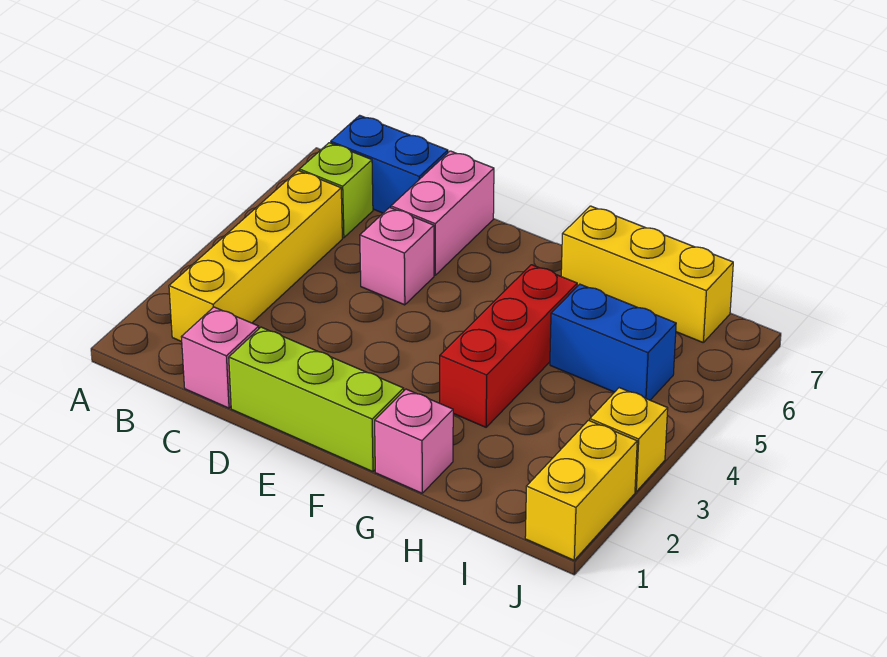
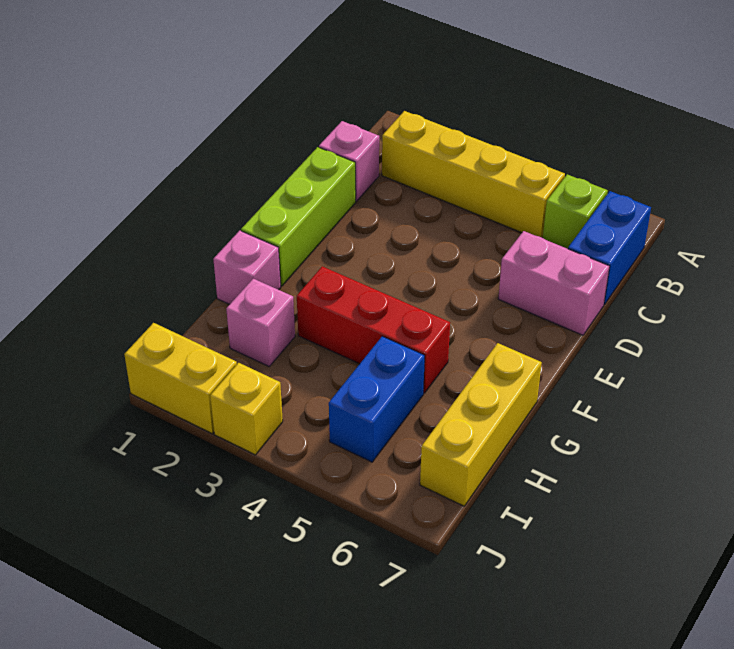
pink brick D5 level 1 -> pink brick H2 level 1

